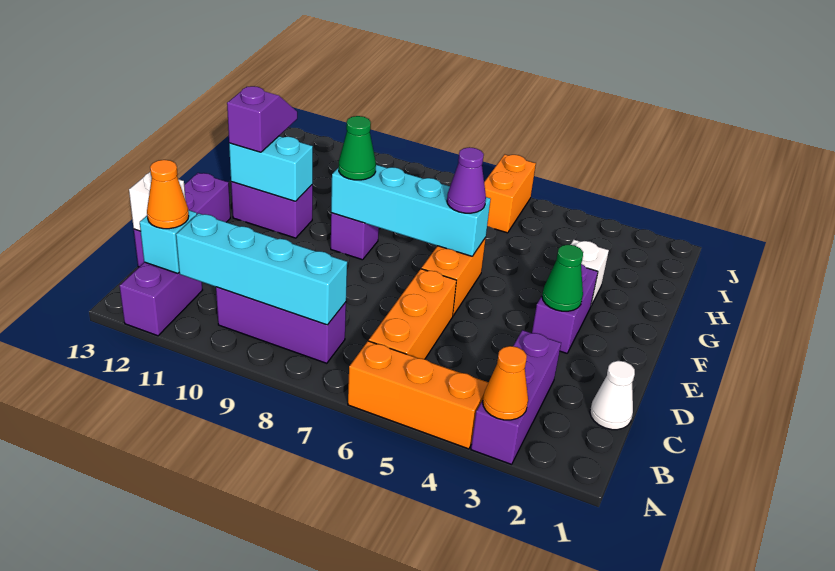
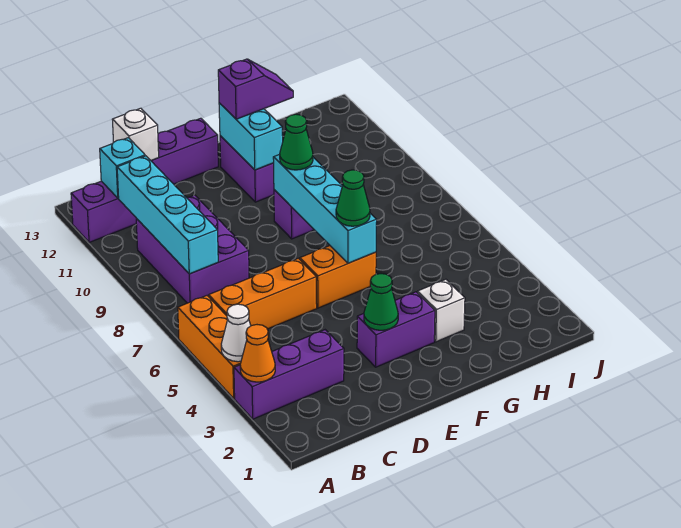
purple brick B8:B10 level 1 -> purple brick B8:C10 level 1
orange cone B12 level 3 -> none
white cone C1 level 1 -> white cone A4 level 2
purple cone F6 level 3 -> green cone F6 level 3
orange brick I6:J6 level 1 -> none

